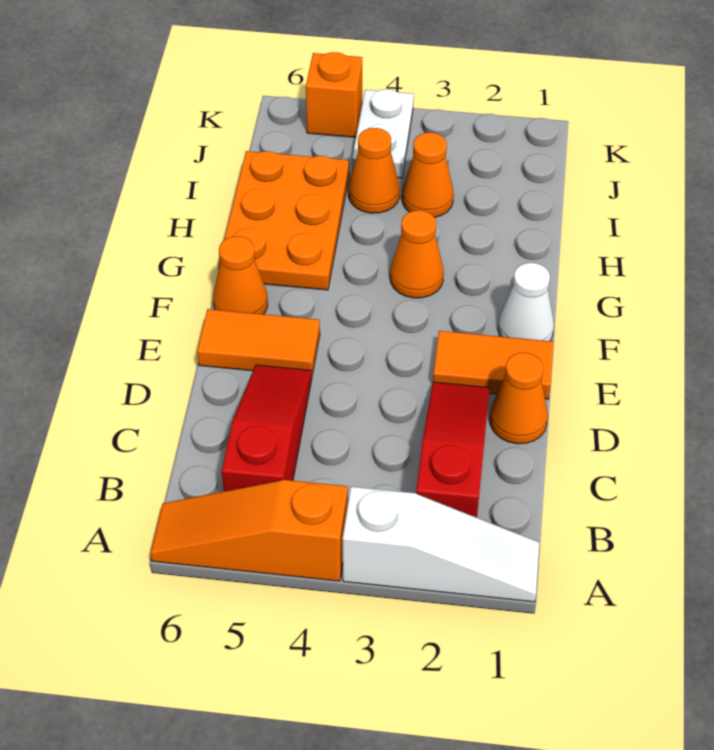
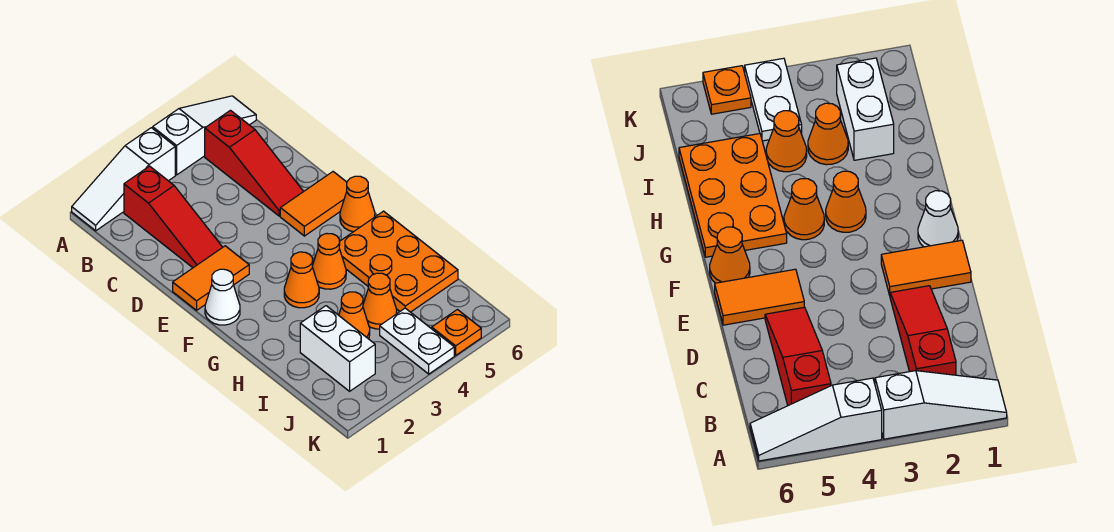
orange slope A4:A6 level 1 top 4 -> white slope A4:A6 level 1 top 4
orange cone D1 level 1 -> orange cone G4 level 1
none -> white brick I2:J2 level 1
orange brick K5 level 1 -> orange plate K5 level 1

